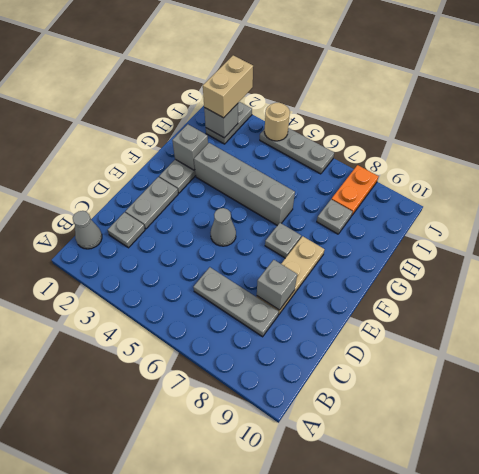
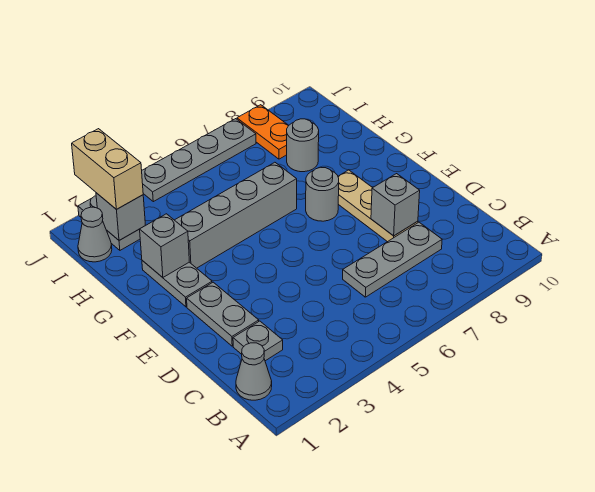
grey cone E5 level 1 -> grey cone I1 level 1
grey plate F7 level 1 -> grey round brick F7 level 1
grey plate H8 level 1 -> grey round brick H8 level 1
grey plate J4:J6 level 1 -> grey plate J4:J7 level 1
tan round brick J4 level 2 -> none

